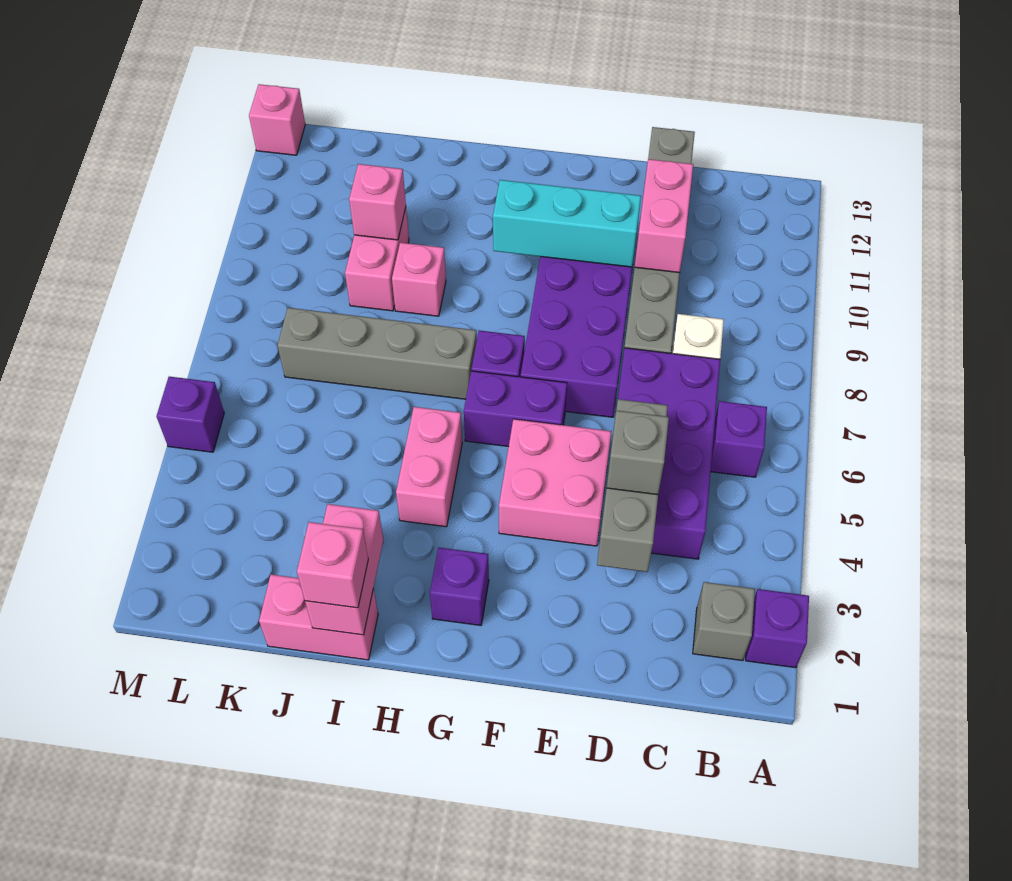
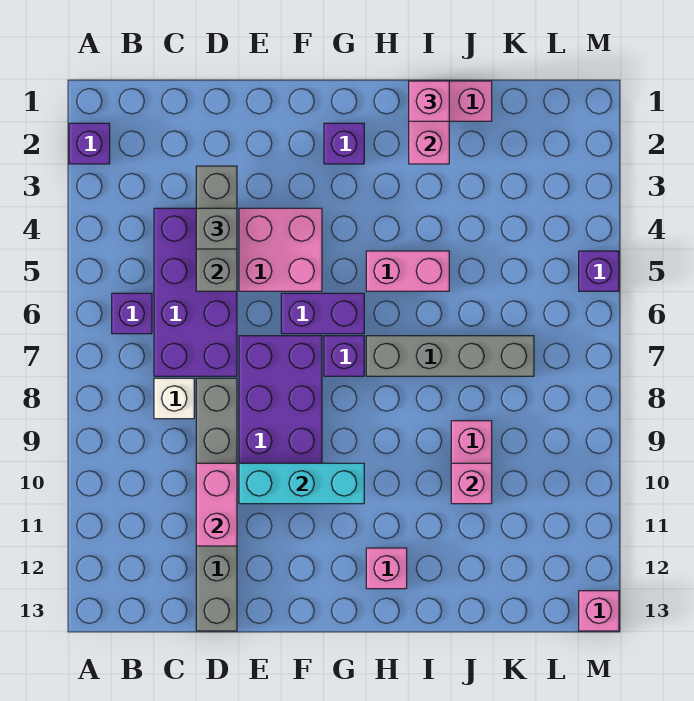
grey brick B2 level 1 -> none
pink brick H4:H5 level 1 -> pink brick H5:I5 level 1
pink brick I9 level 1 -> pink brick H12 level 1

